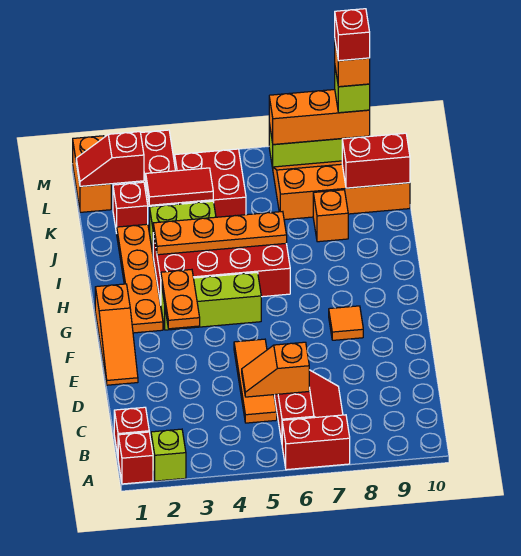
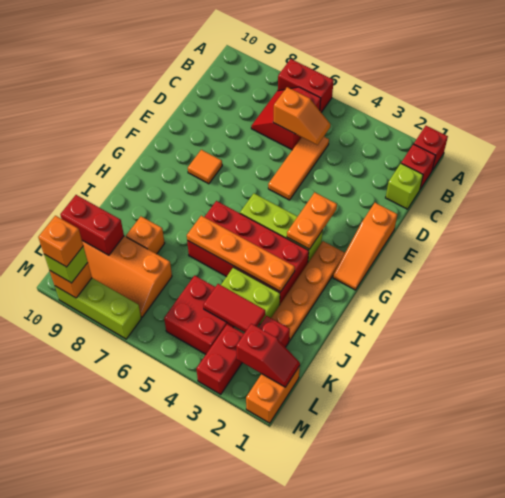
lime brick A2 level 1 -> lime brick C1 level 1
orange slope E1:G1 level 1 top G -> orange slope E1:G1 level 1 top E
orange brick M7:M9 level 2 -> orange brick M9 level 2
red brick M9 level 5 -> none

